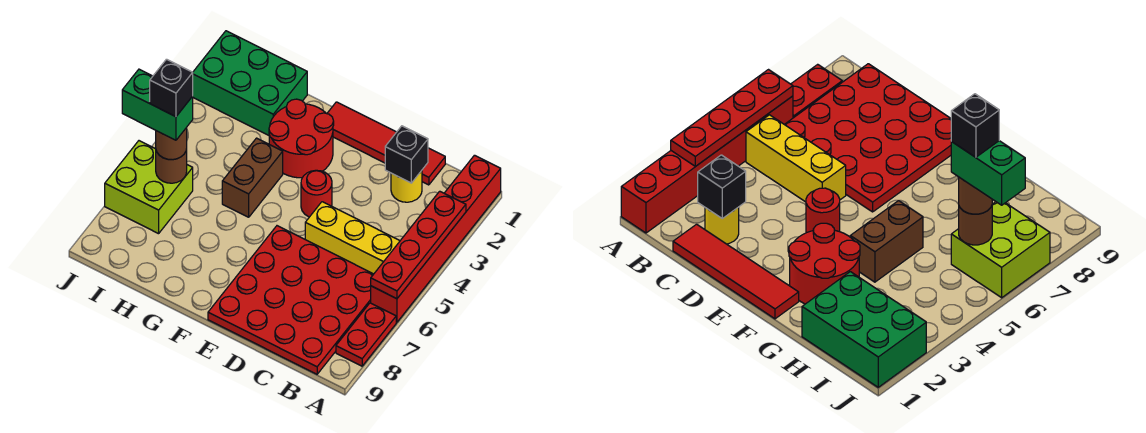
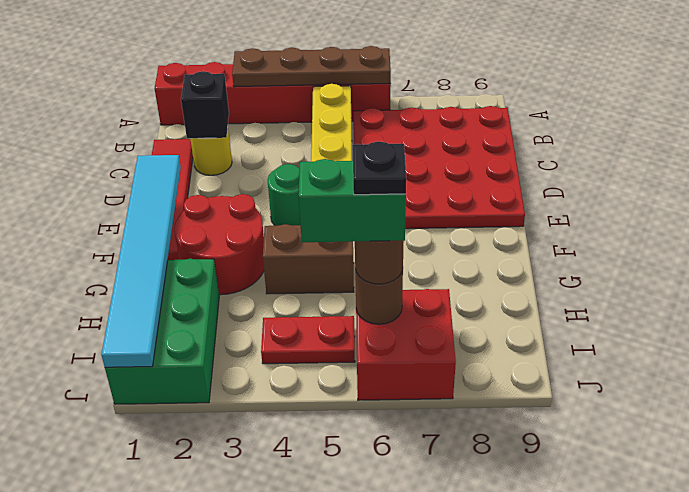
red plate A3:A6 level 2 -> brown plate A3:A6 level 2
red plate A7:A8 level 1 -> red plate I4:I5 level 1
none -> cyan tile E1:J1 level 2
red round brick E4 level 1 -> green round brick E4 level 1
lime brick I6:J7 level 1 -> red brick I6:J7 level 1
green brick I6:J6 level 4 -> green brick I5:I6 level 4
black brick I6 level 5 -> black plate I6 level 5

